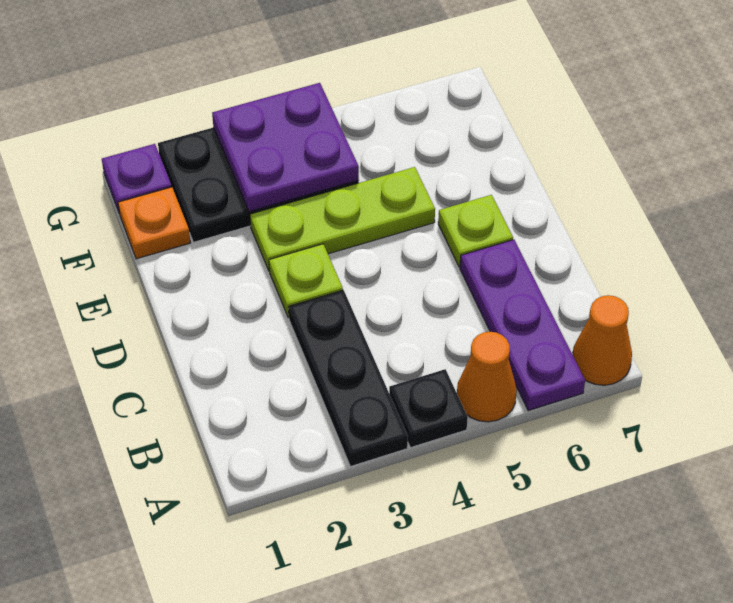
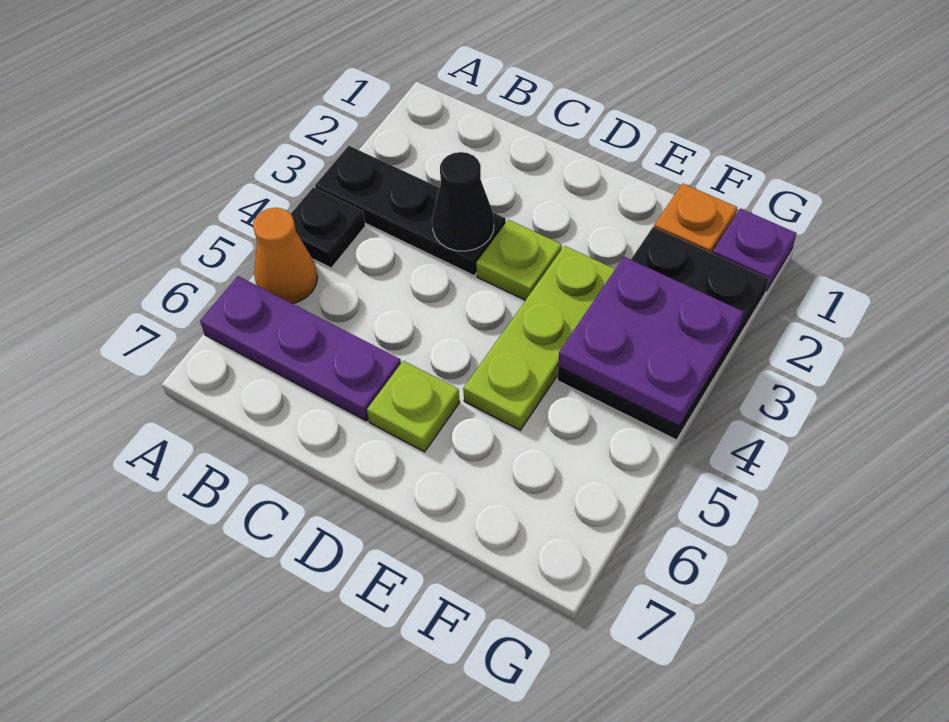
orange cone A7 level 1 -> none
none -> black cone C3 level 2

